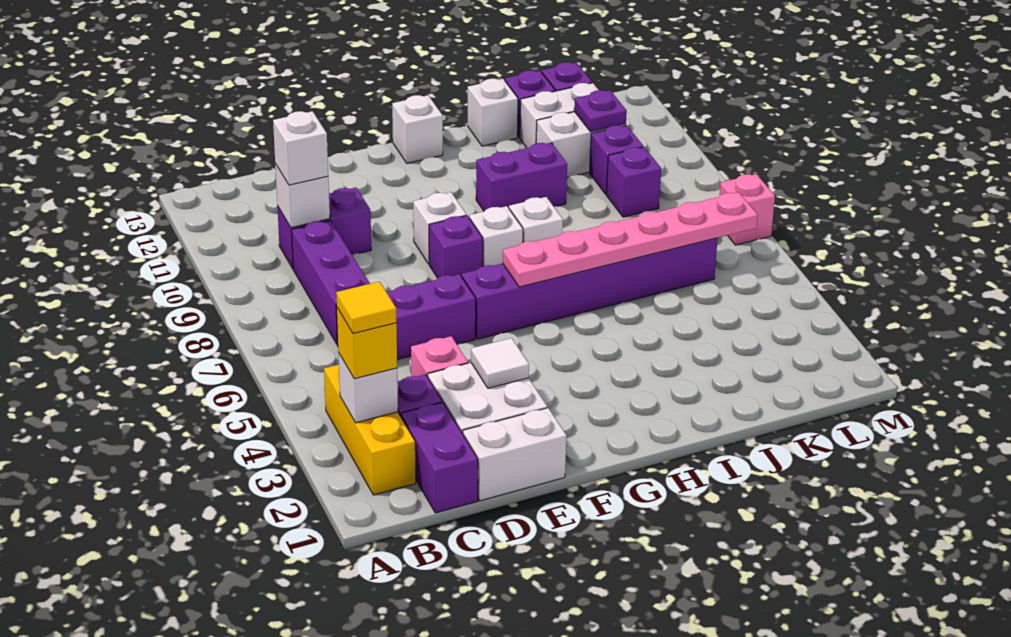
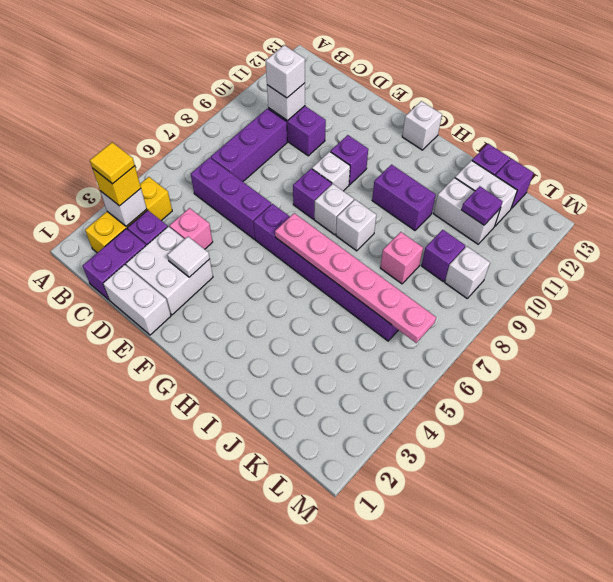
white brick I13 level 1 -> white brick L9 level 1
purple brick K10 level 1 -> purple brick F10 level 1
pink brick M7 level 1 -> pink brick J8 level 1

